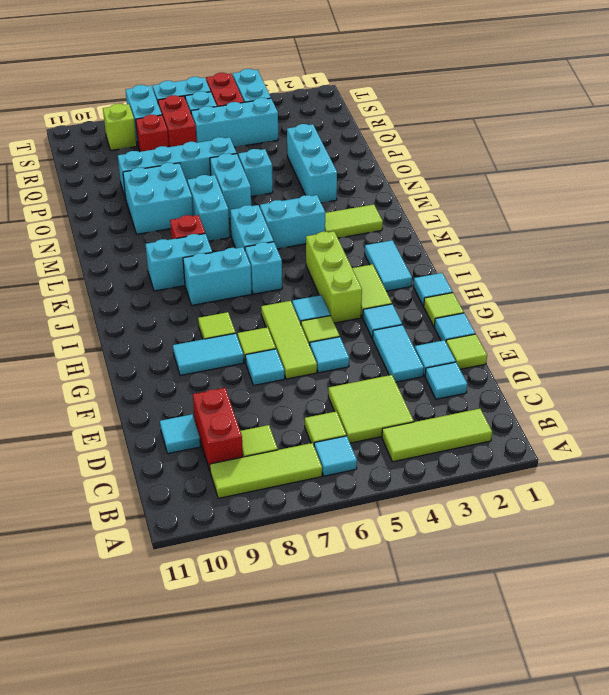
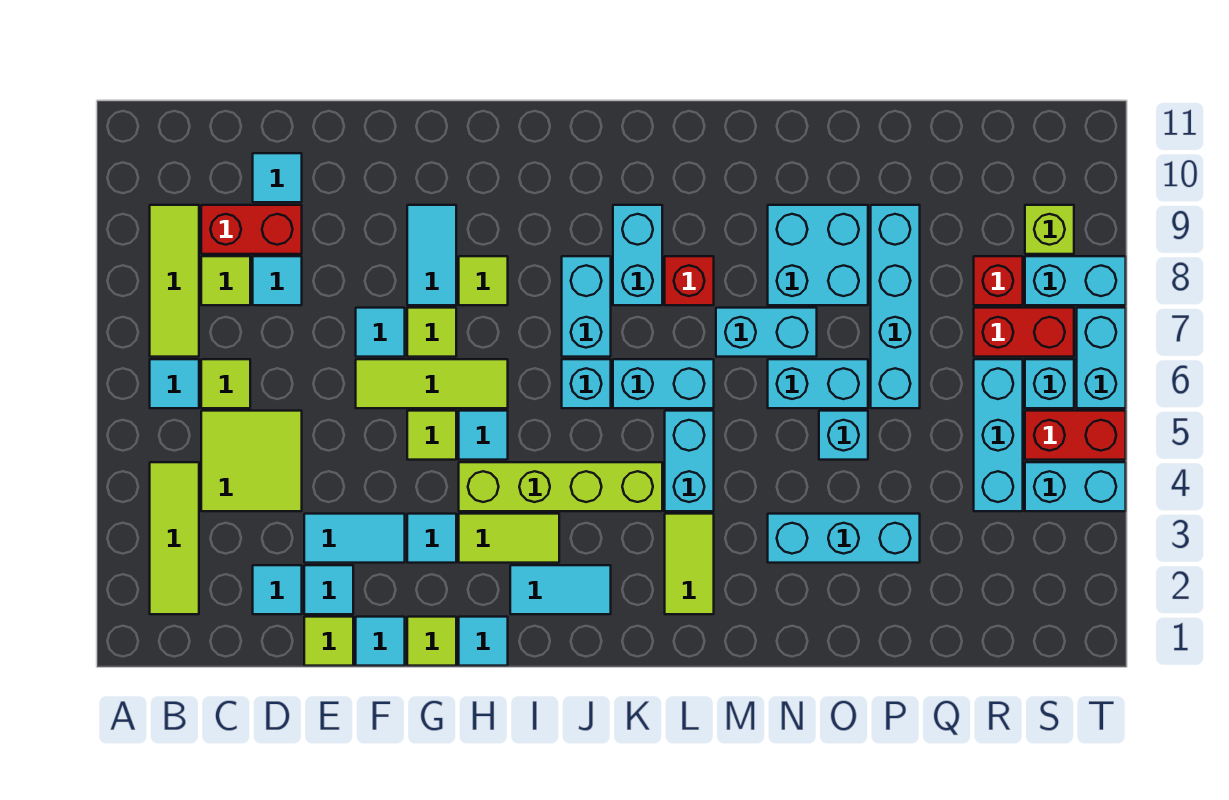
cyan tile F5 level 1 -> cyan tile D8 level 1
lime brick H4:J4 level 1 -> lime brick H4:K4 level 1

